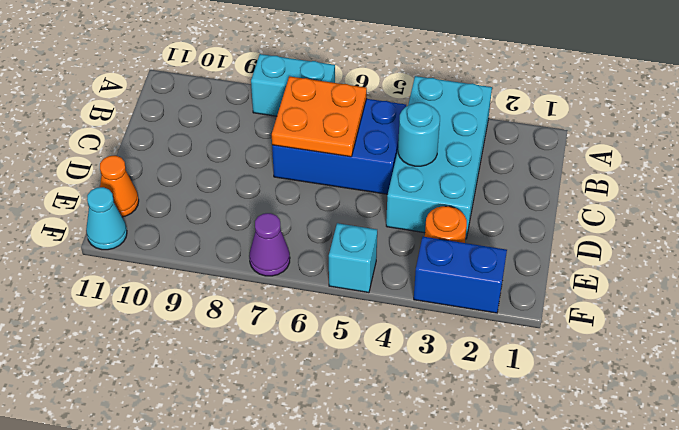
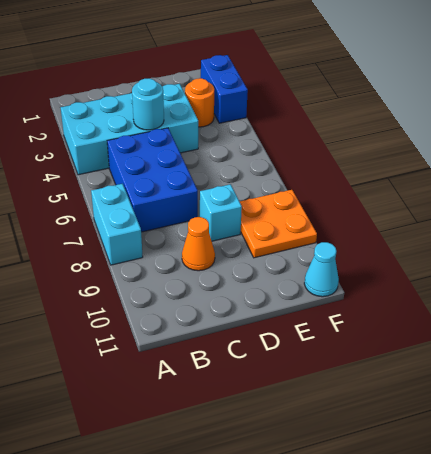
orange plate B6:C7 level 2 -> orange plate E8:F9 level 1
orange cone E11 level 1 -> orange cone C9 level 1
cyan brick F5 level 1 -> cyan brick D8 level 1
purple cone F7 level 1 -> none

